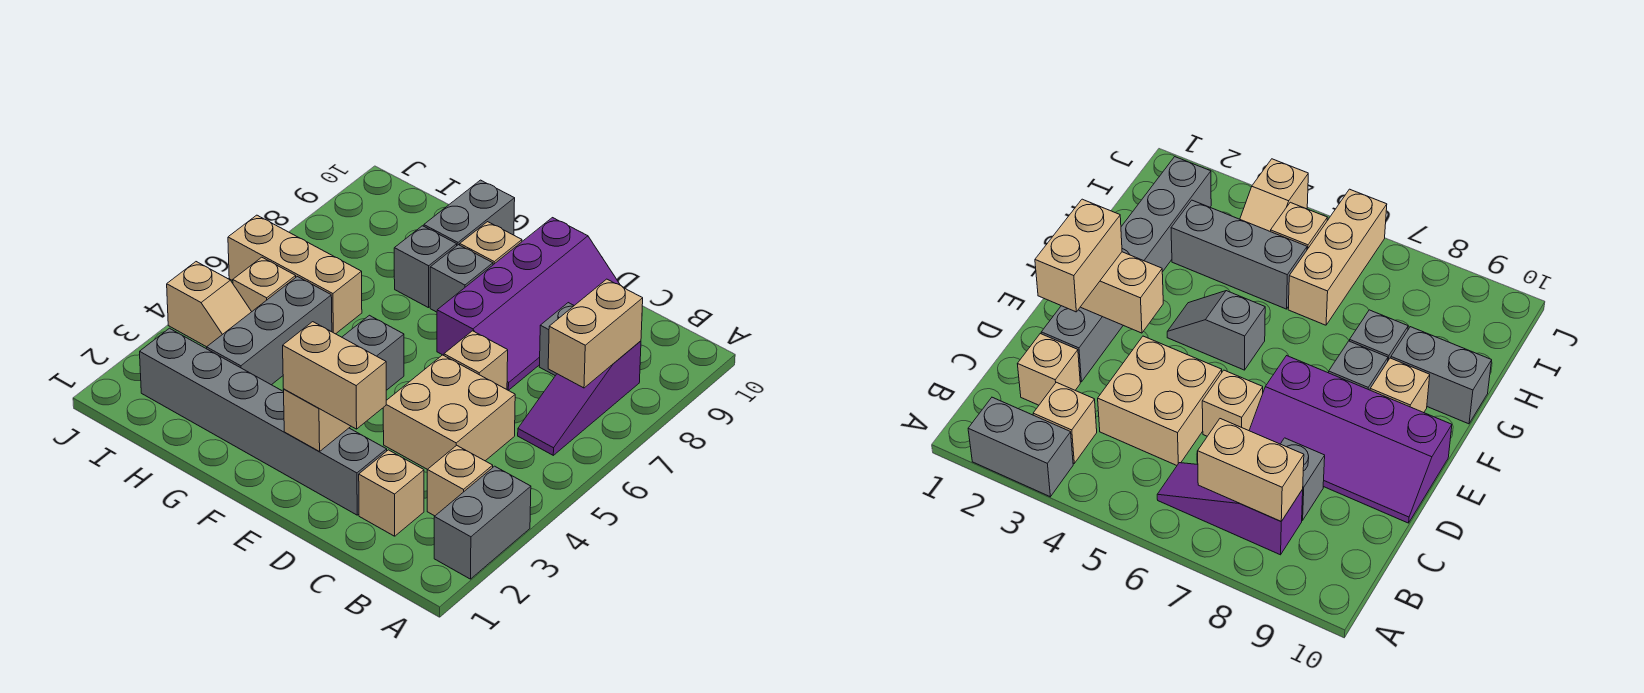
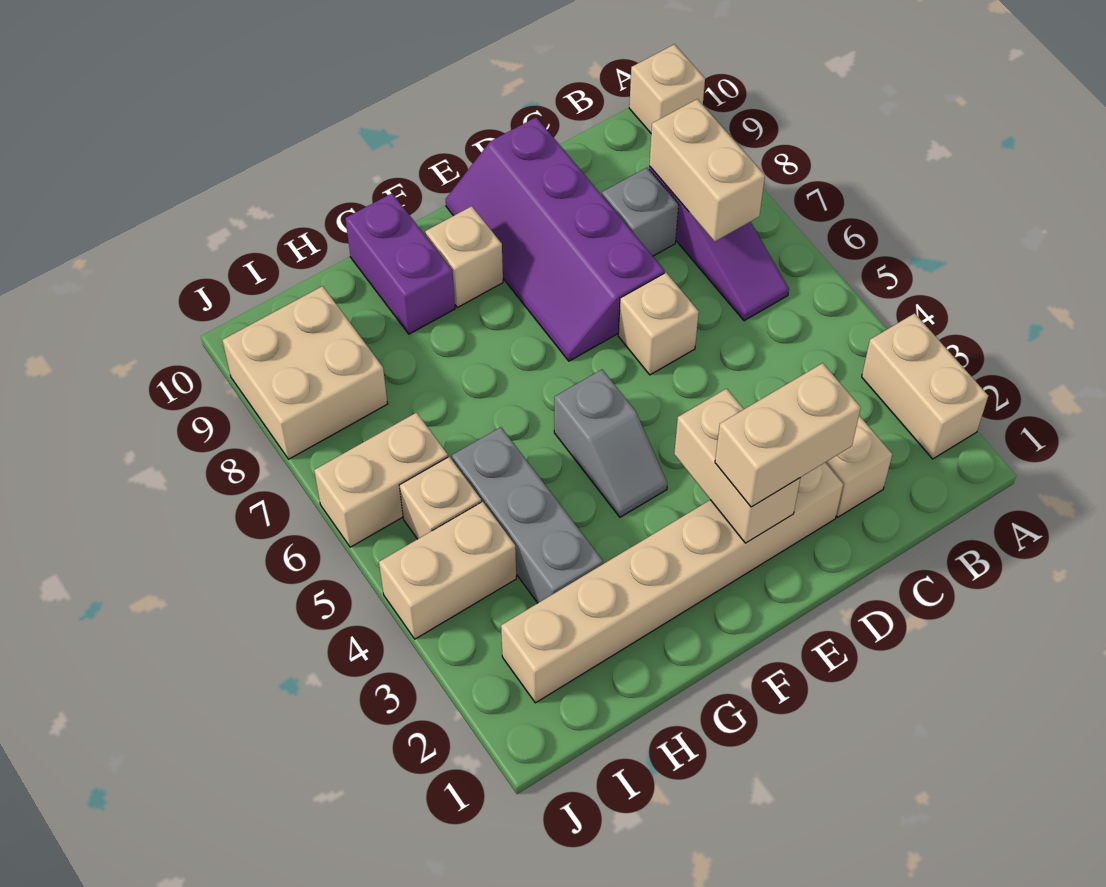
grey brick A2:A3 level 1 -> tan brick A2:A3 level 1
tan brick B3 level 1 -> tan brick A10 level 1
tan brick C4:D5 level 1 -> tan brick I8:J9 level 1
grey brick D2:I2 level 1 -> tan brick D2:I2 level 1
purple slope D7:E10 level 1 top E -> purple slope D7:E10 level 1 top D
grey brick F8 level 1 -> none
grey brick G8 level 1 -> none
grey brick G9:G10 level 1 -> purple brick G9:G10 level 1
tan brick H6:J6 level 1 -> tan brick I6:J6 level 1
tan slope I4:J4 level 1 top J -> tan brick I4:J4 level 1

